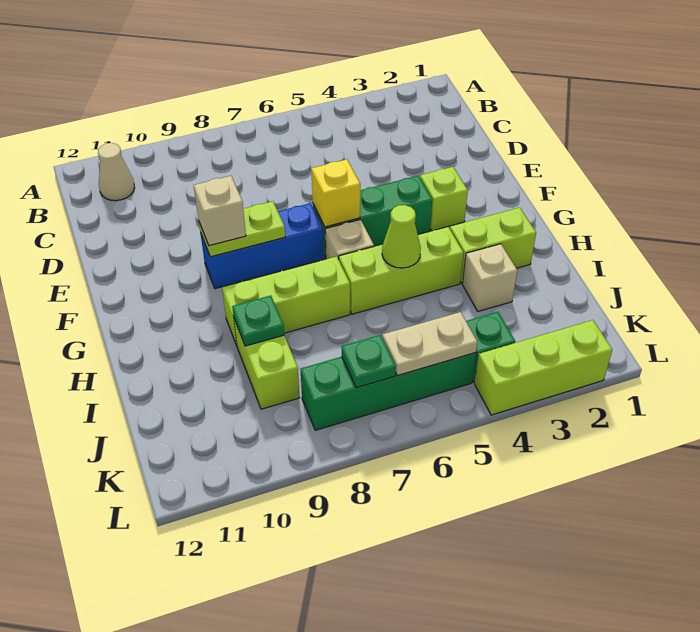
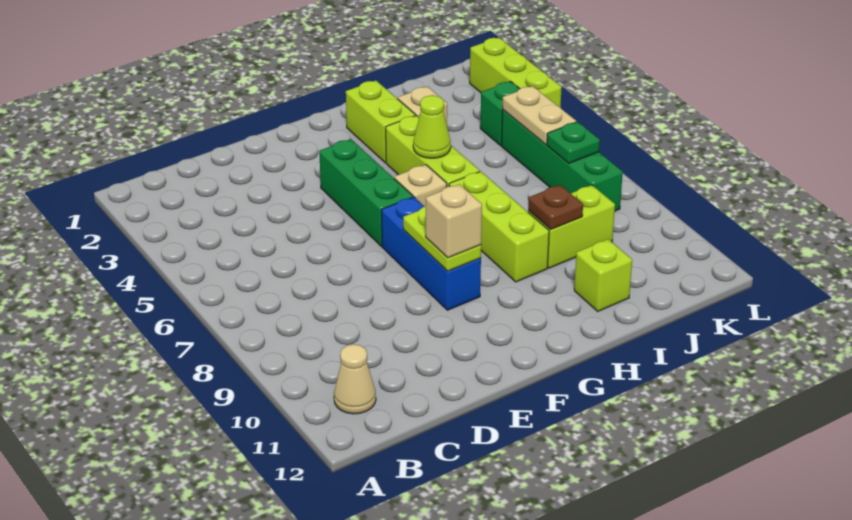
lime brick F3 level 1 -> lime brick I11 level 1
yellow brick F6 level 2 -> none
green plate I9 level 2 -> brown plate I9 level 2

